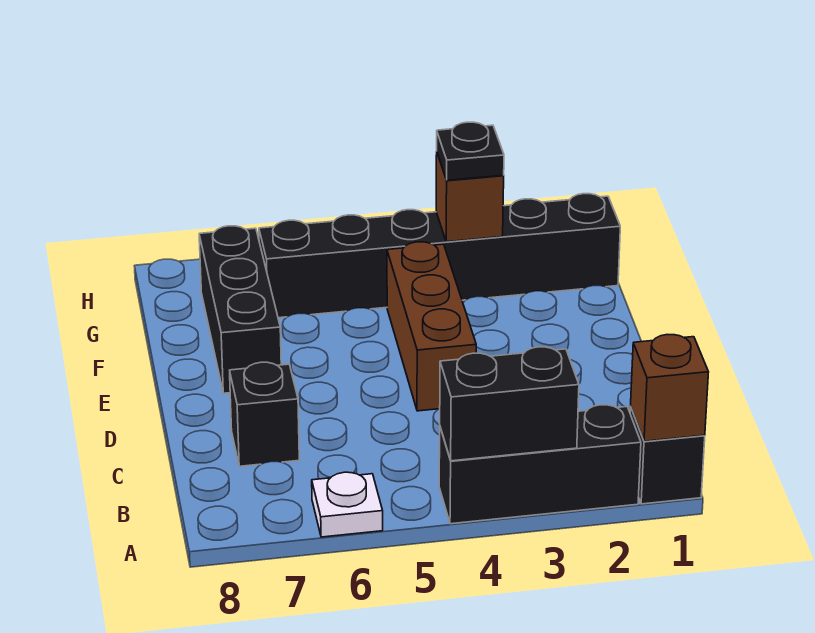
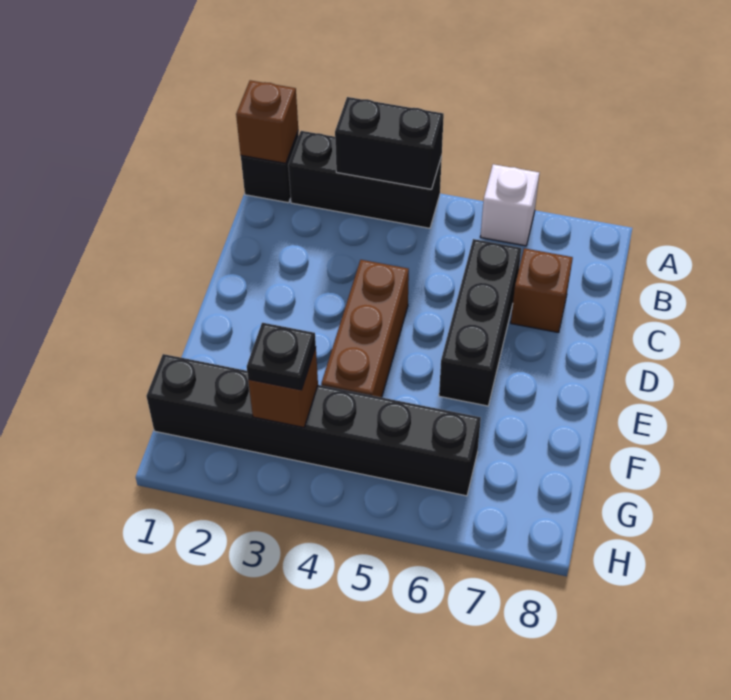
white plate A6 level 1 -> white brick A6 level 1
black brick C7 level 1 -> brown brick C7 level 1
black brick E7:G7 level 1 -> black brick C6:E6 level 1

